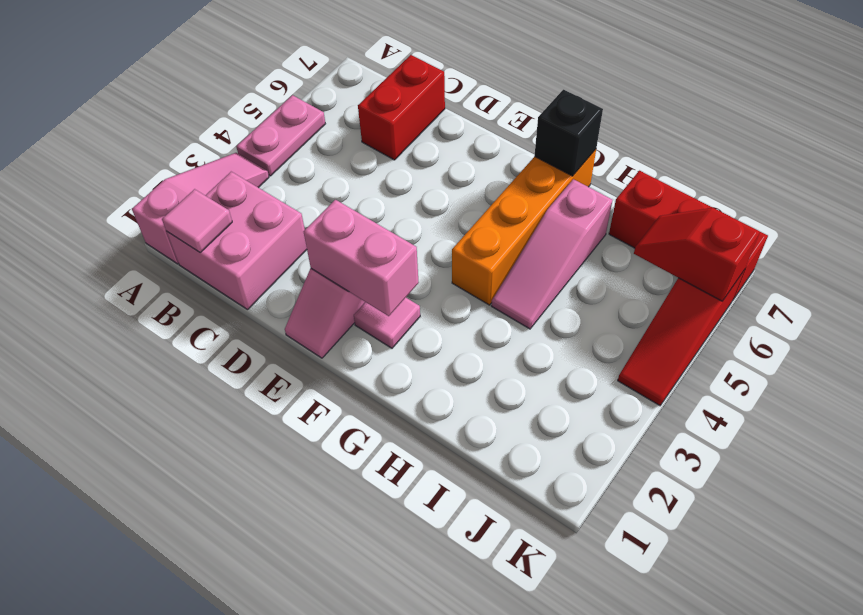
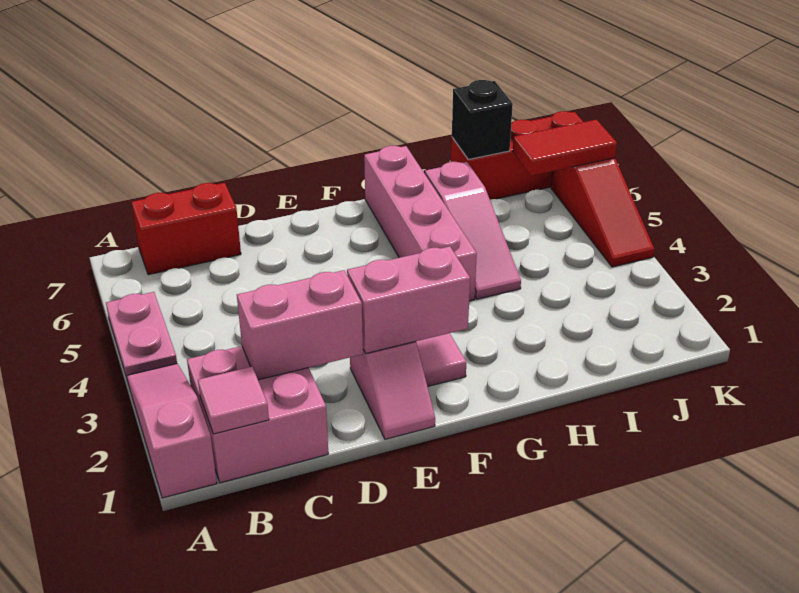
none -> pink brick C2:D2 level 2
red brick C6:C7 level 1 -> red brick B7:C7 level 1
orange brick G4:G7 level 1 -> pink brick G4:G7 level 1
black brick G7 level 2 -> black brick I7 level 2
red slope J6:K6 level 2 top K -> red tile J6:K6 level 2

